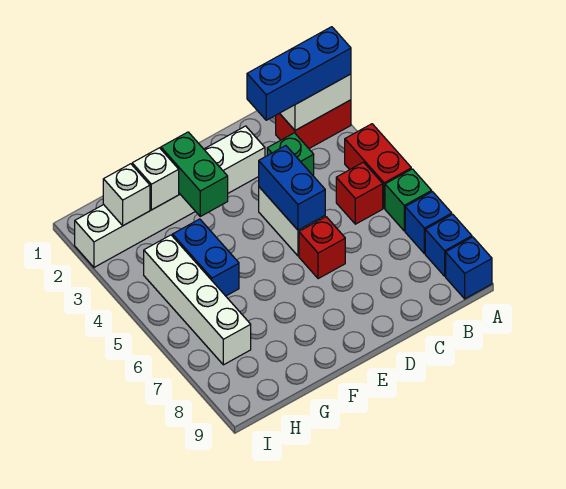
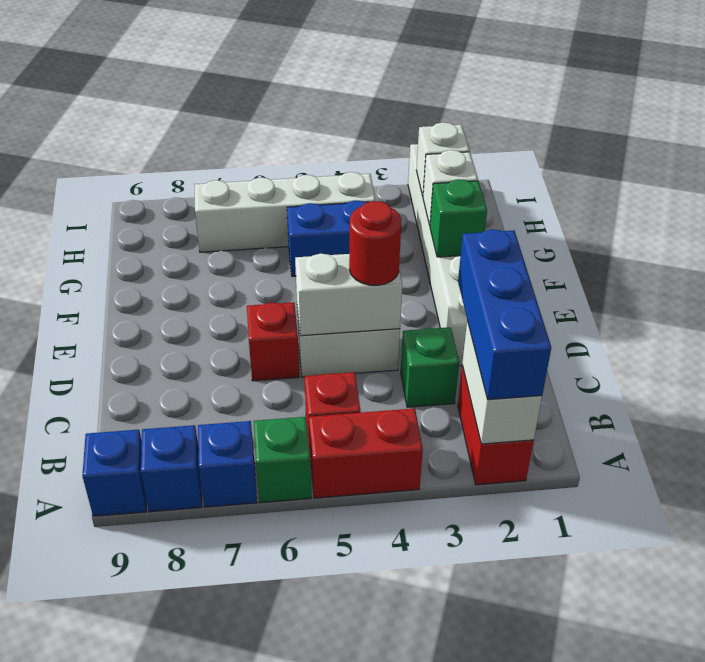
blue brick D4:D5 level 2 -> white brick D4:D5 level 2
none -> red round brick D4 level 3
green brick F2:F3 level 2 -> green brick F2 level 2

